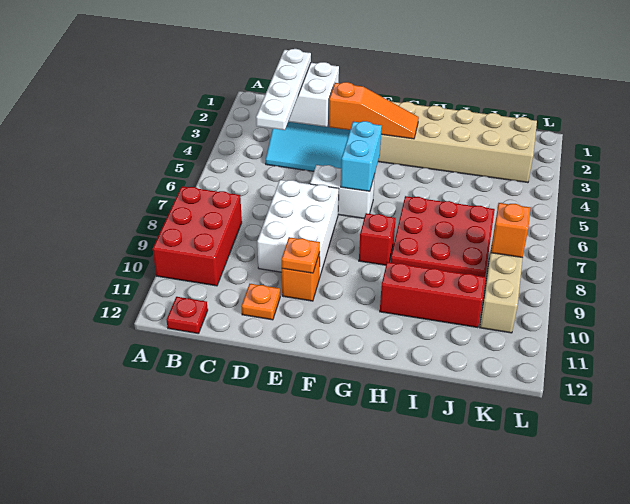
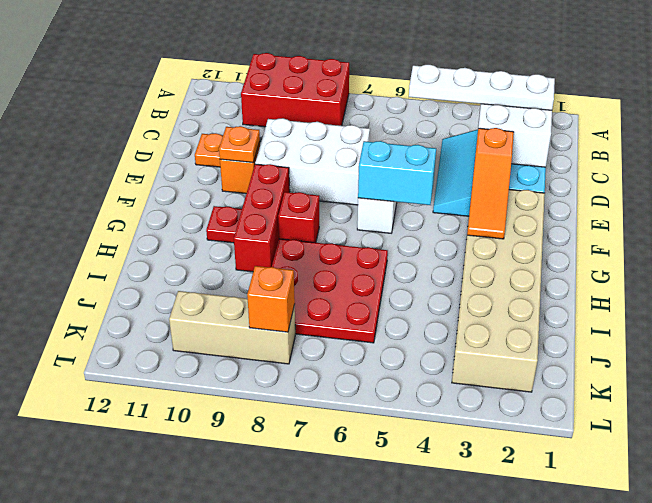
red plate B12 level 1 -> red plate G10 level 1
red brick H10:J10 level 1 -> red brick F9:H9 level 1

